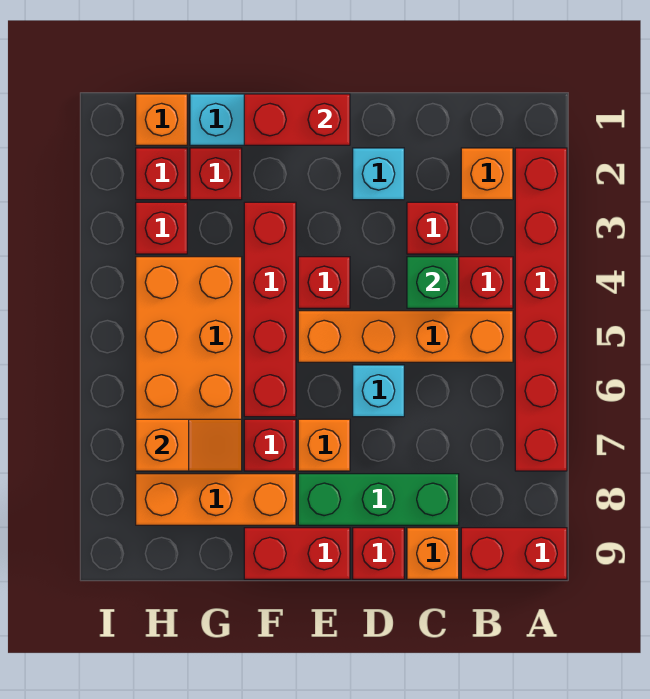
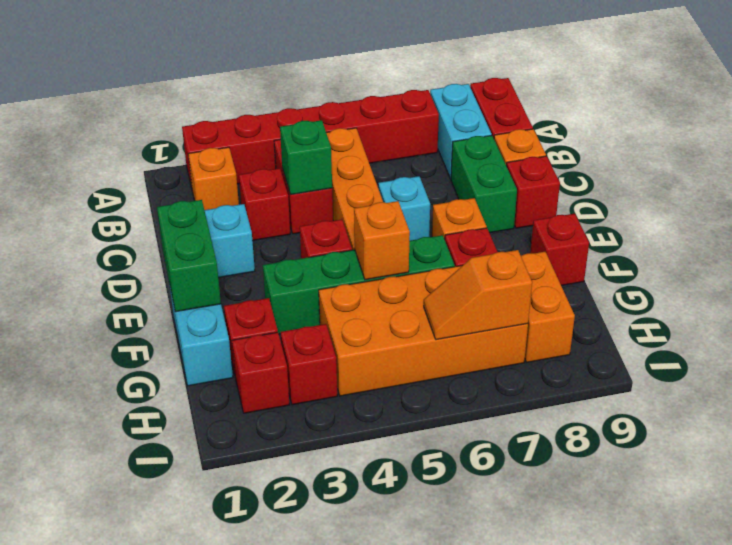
none -> cyan brick A8:B8 level 1
green brick C8:E8 level 1 -> green brick C8:D8 level 1
red brick E1:F1 level 2 -> green brick E1:F1 level 2
red brick E9:F9 level 1 -> red brick F9 level 1
red brick F3:F6 level 1 -> green brick F3:F6 level 1
orange brick F8:H8 level 1 -> orange brick G8:H8 level 1
orange slope G7:H7 level 2 top H -> orange slope H6:H7 level 2 top 7
orange brick H1 level 1 -> orange brick F5 level 2

